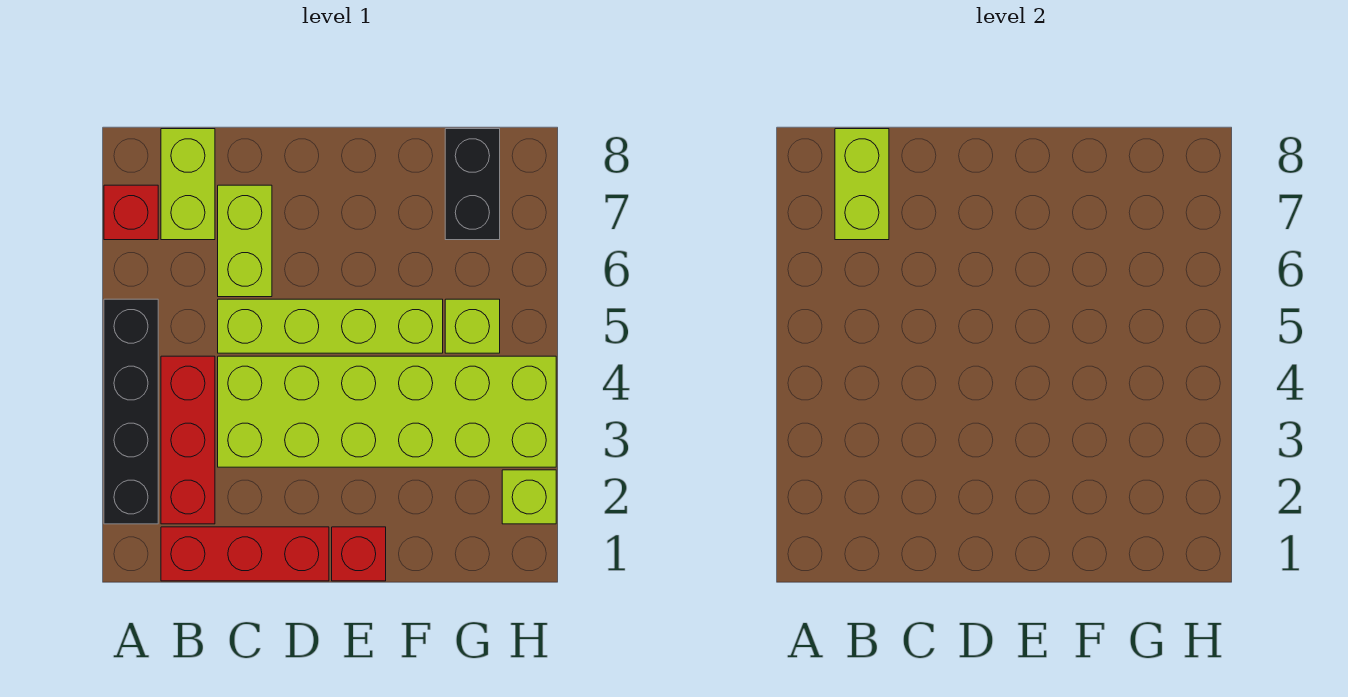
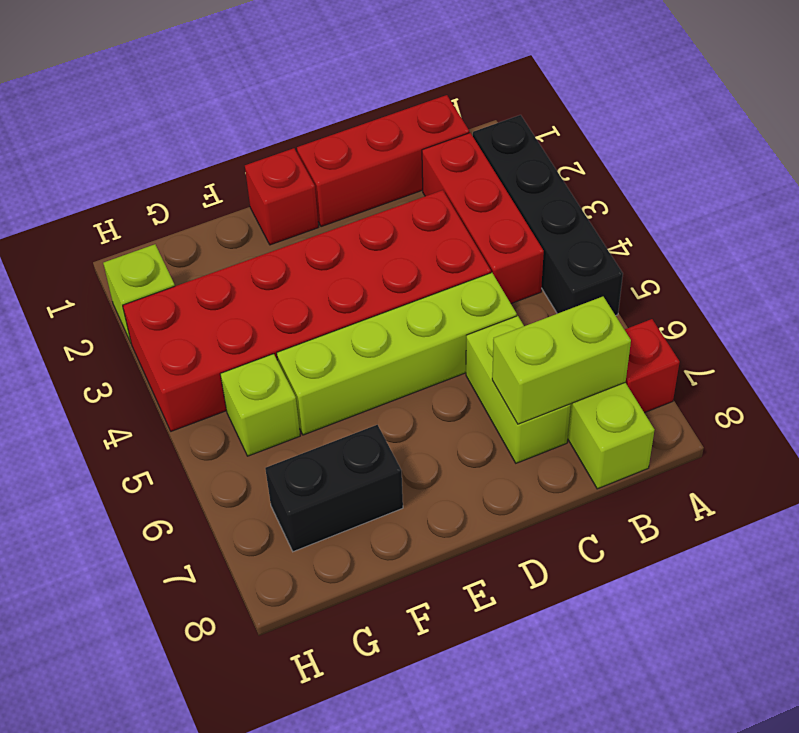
lime brick B7:B8 level 2 -> lime brick B7:C7 level 2
lime brick C3:H4 level 1 -> red brick C3:H4 level 1
black brick G7:G8 level 1 -> black brick F7:G7 level 1

